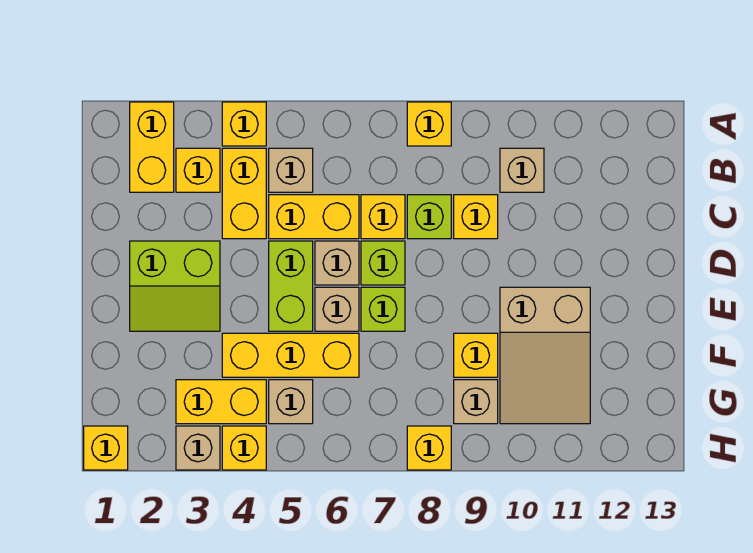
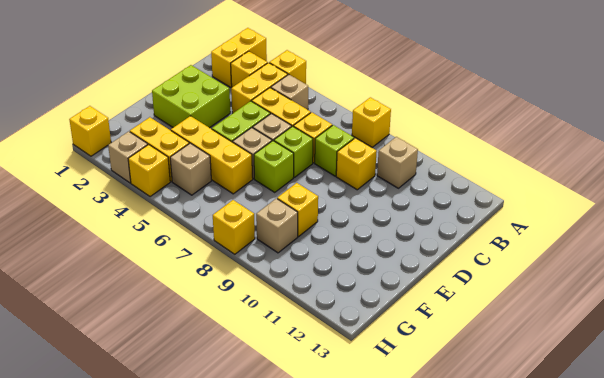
lime slope D2:E3 level 1 top D -> lime brick D2:E3 level 1
tan slope E10:G11 level 1 top E -> none

